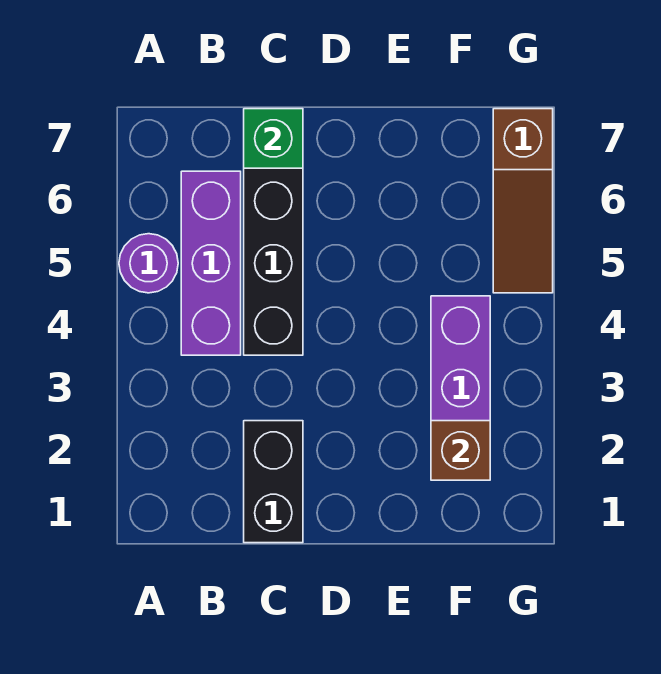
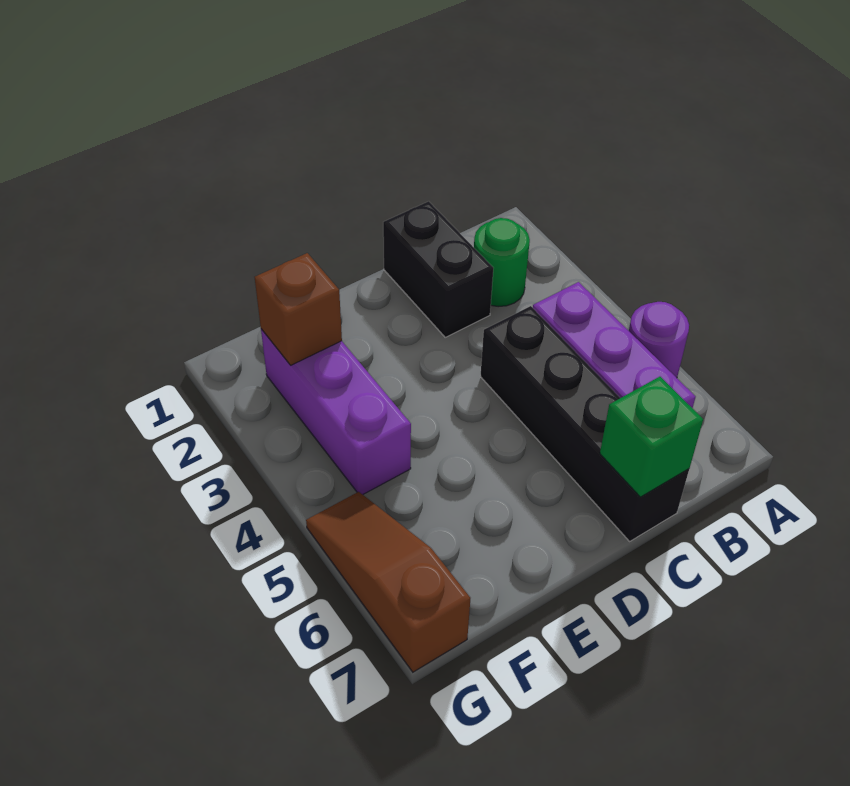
none -> green round brick B2 level 1

